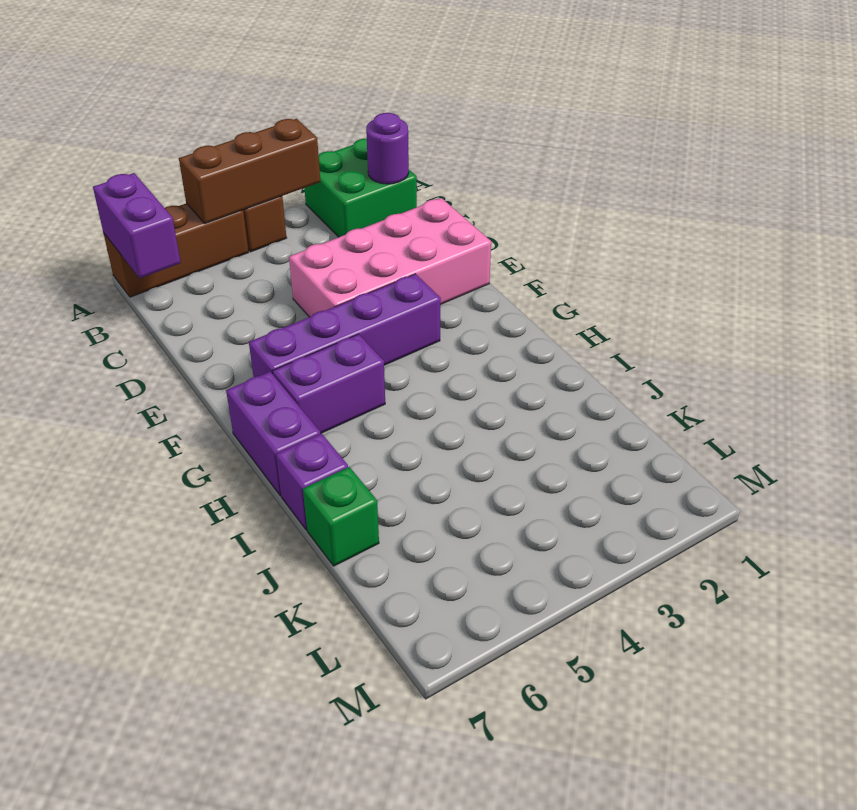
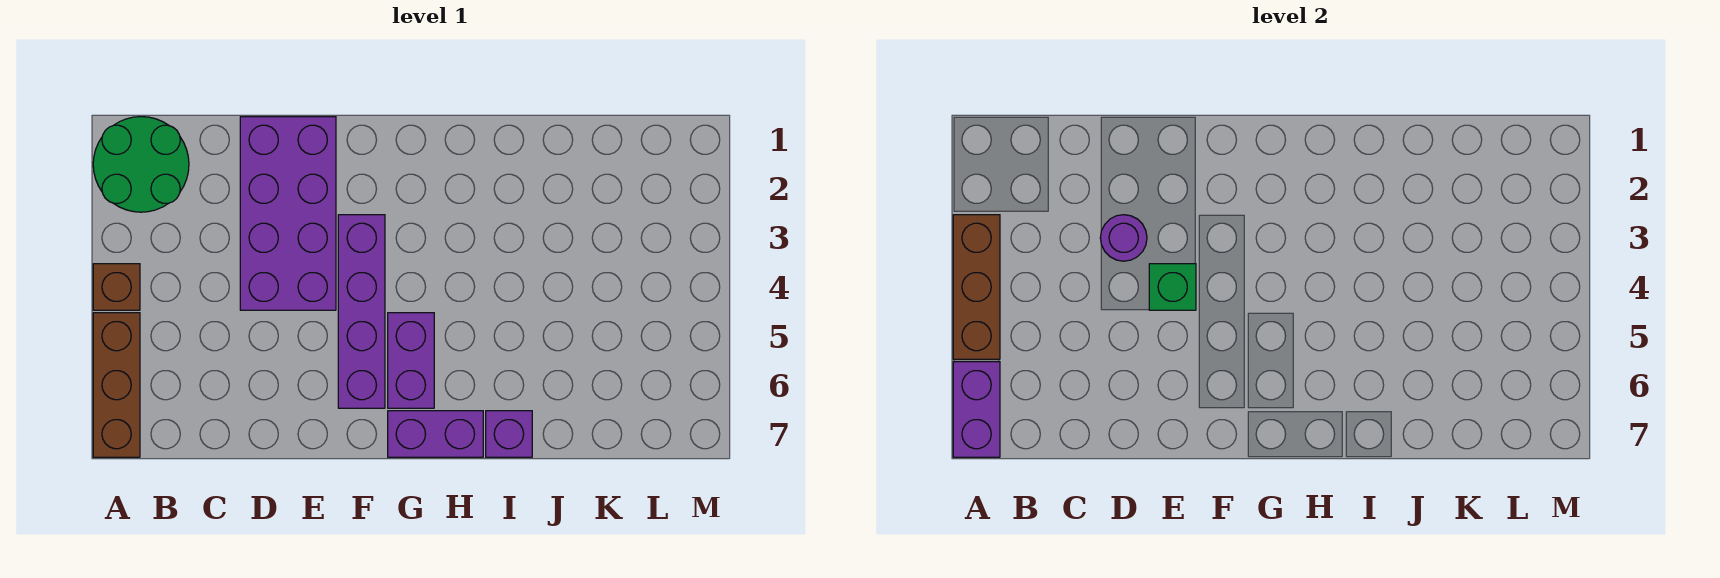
green brick A1:B2 level 1 -> green round brick A1:B2 level 1
purple brick A7:B7 level 2 -> purple brick A6:A7 level 2
purple round brick B1 level 2 -> purple round brick D3 level 2
pink brick D1:E4 level 1 -> purple brick D1:E4 level 1
green brick J7 level 1 -> green brick E4 level 2

